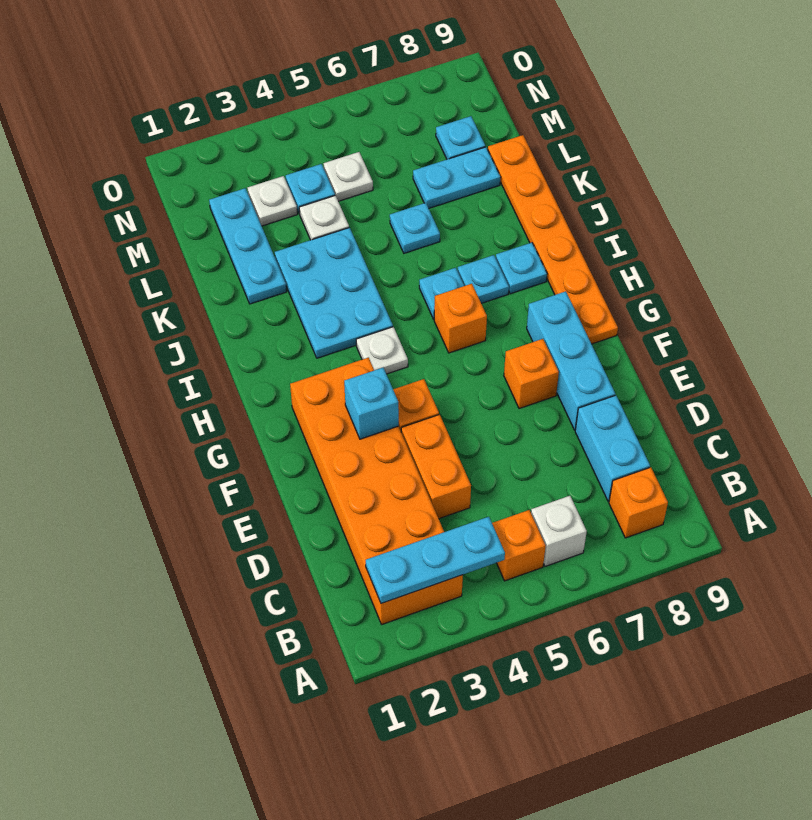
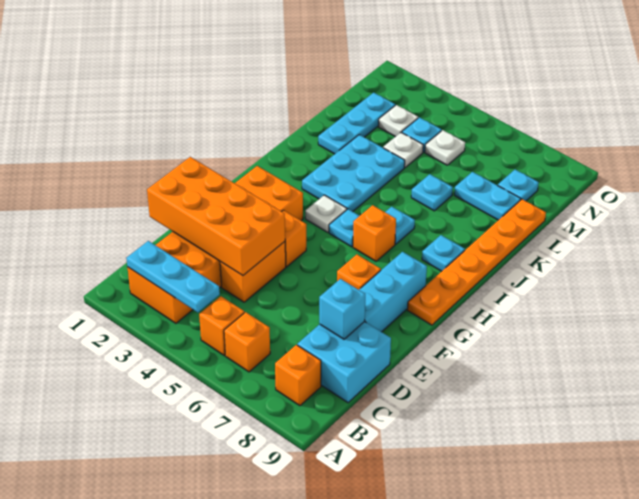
white brick B6 level 1 -> orange brick B6 level 1
cyan brick C8:D8 level 1 -> cyan brick C8:D9 level 1
none -> orange brick D1:E4 level 2
cyan brick F3 level 2 -> cyan brick D8 level 2
cyan plate I7 level 1 -> cyan plate H5 level 1

